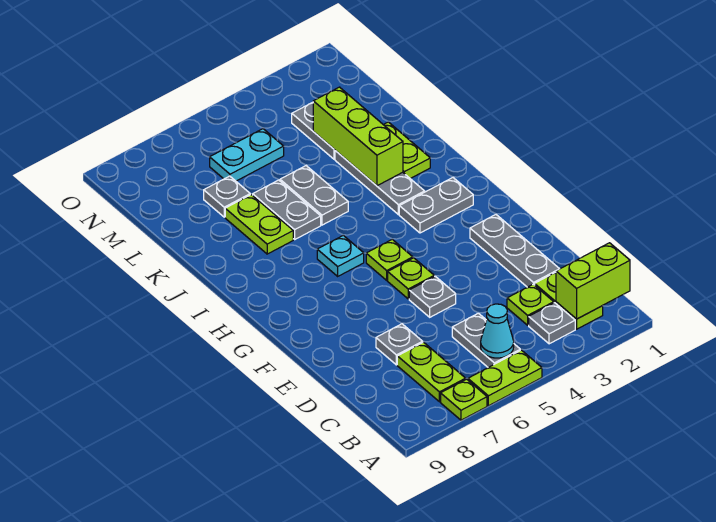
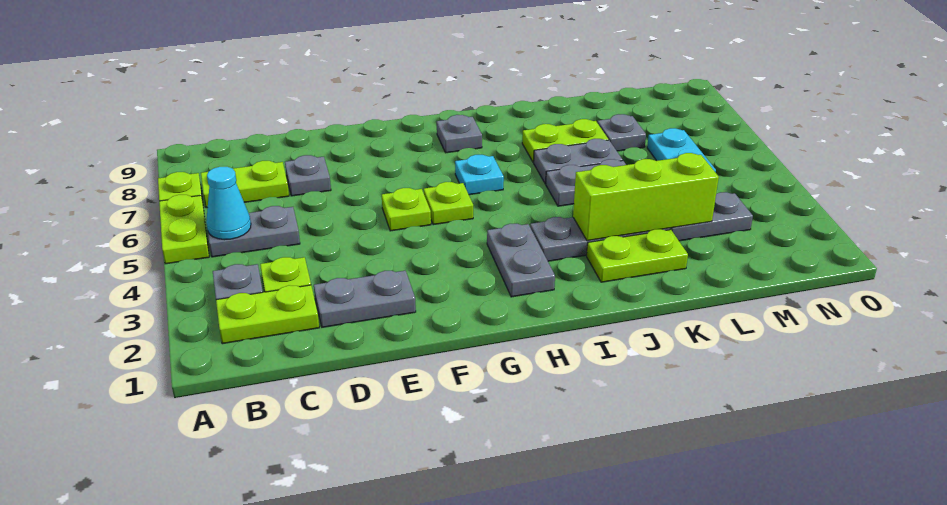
lime brick B1:B2 level 2 -> none
grey plate D2:F2 level 1 -> grey plate D2:E2 level 1
grey plate E5 level 1 -> grey plate H8 level 1

